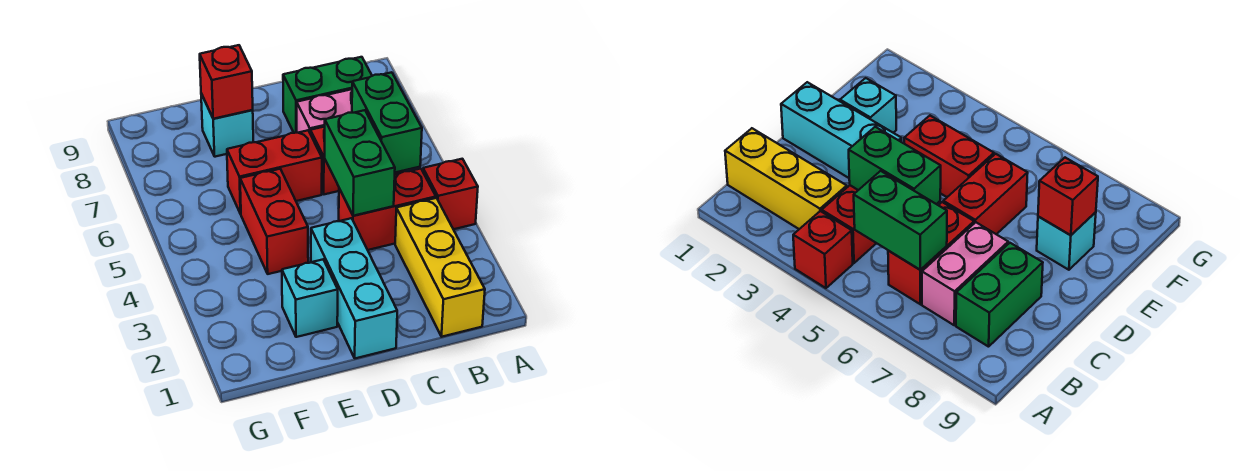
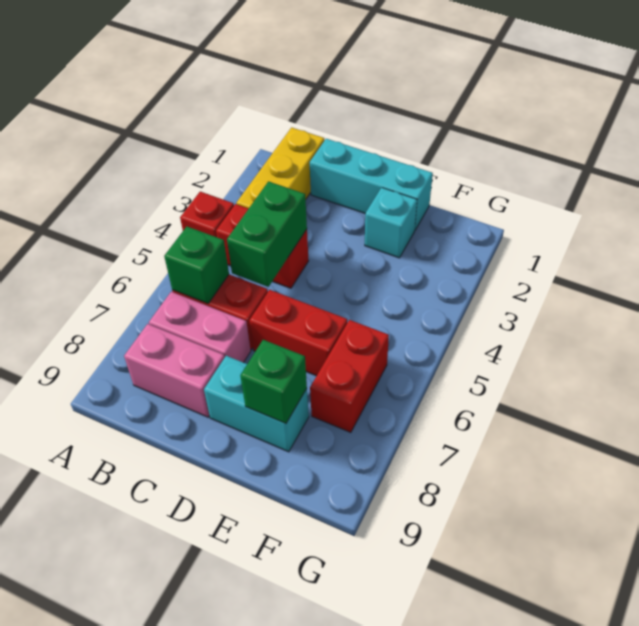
green brick B5:B6 level 2 -> green brick B6 level 2
green brick B8:C8 level 1 -> pink brick B8:C8 level 1
cyan brick D1:D3 level 1 -> cyan brick C1:E1 level 1
red brick E4:E5 level 1 -> red brick F6:F7 level 1
cyan brick E8 level 1 -> cyan brick D8:E8 level 1
red brick E8 level 2 -> green brick E8 level 2

